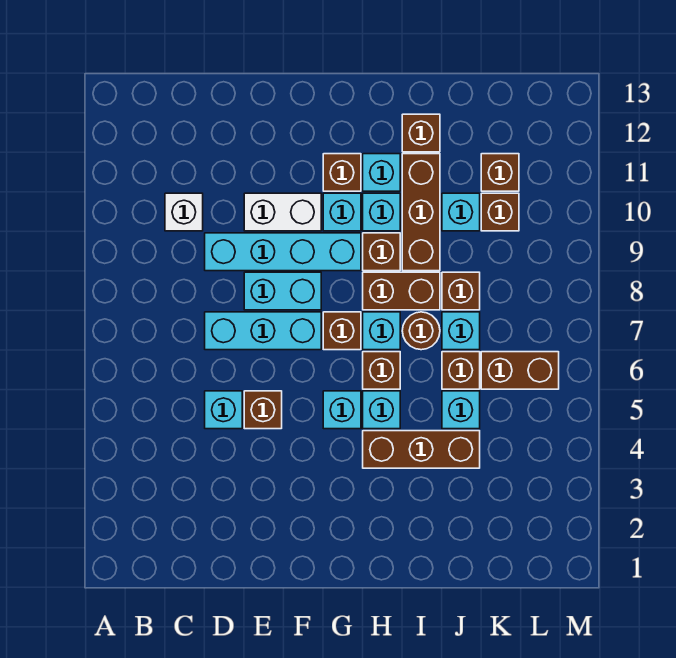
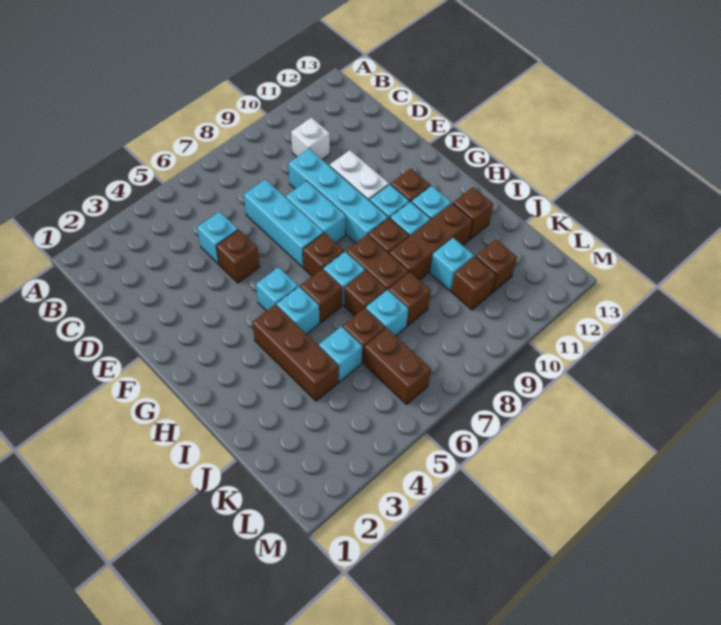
brown round brick I7 level 1 -> brown brick I7 level 1

